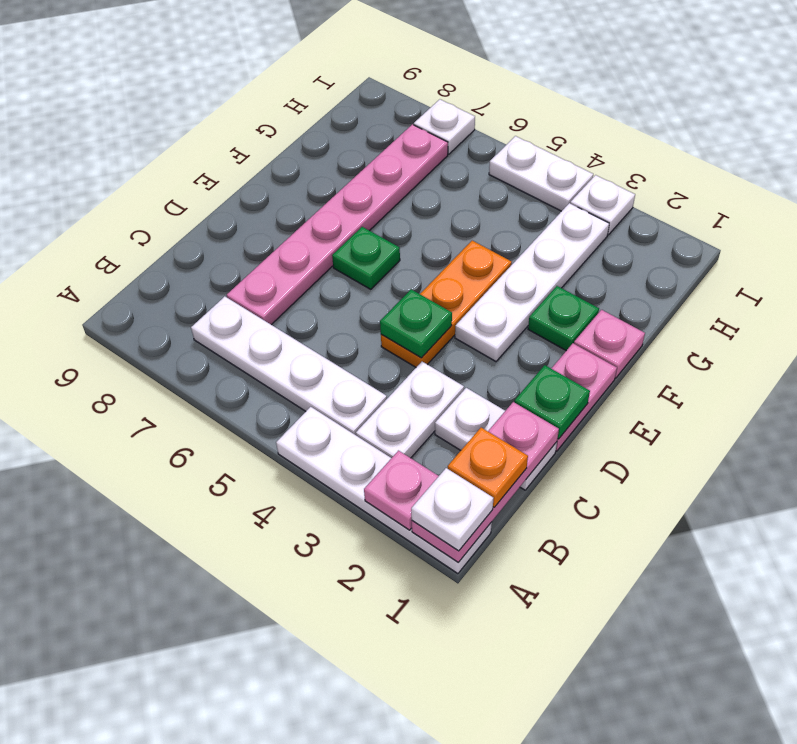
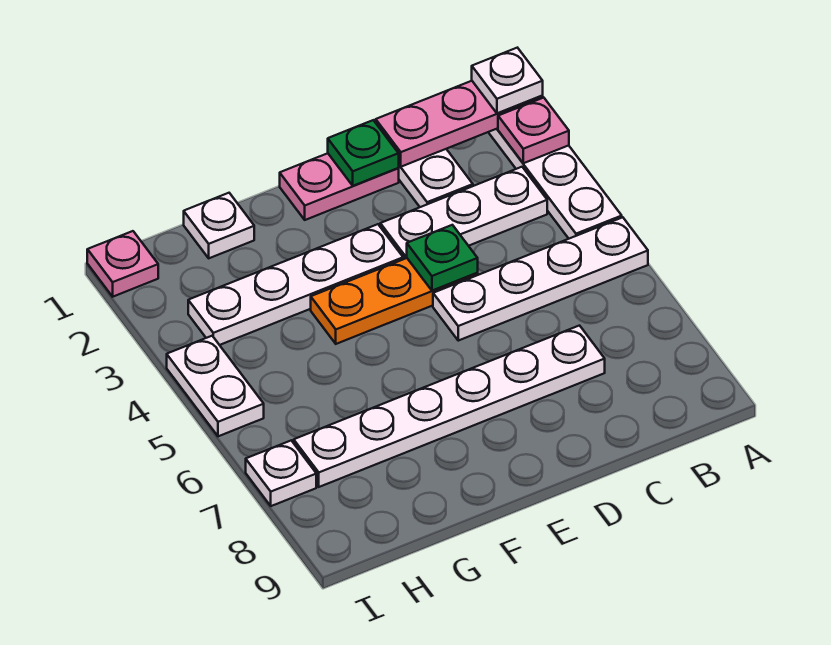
orange plate B1 level 3 -> none
white plate B3:C3 level 1 -> white plate B3:D3 level 1
white plate B4:B7 level 1 -> white plate A5:D5 level 1
pink plate C7:H7 level 1 -> white plate C7:H7 level 1
green plate E6 level 1 -> none
pink plate F1 level 1 -> pink plate I1 level 1
green plate F2 level 1 -> none
white plate I3 level 1 -> white plate G1 level 1

